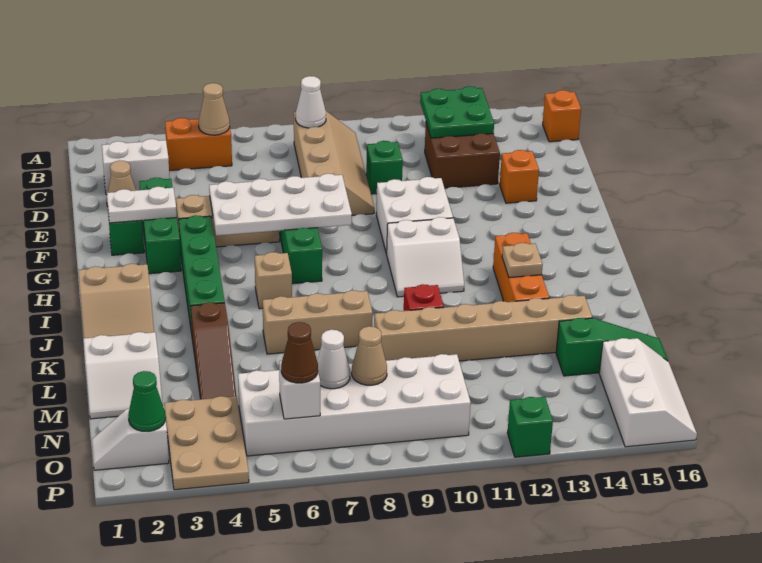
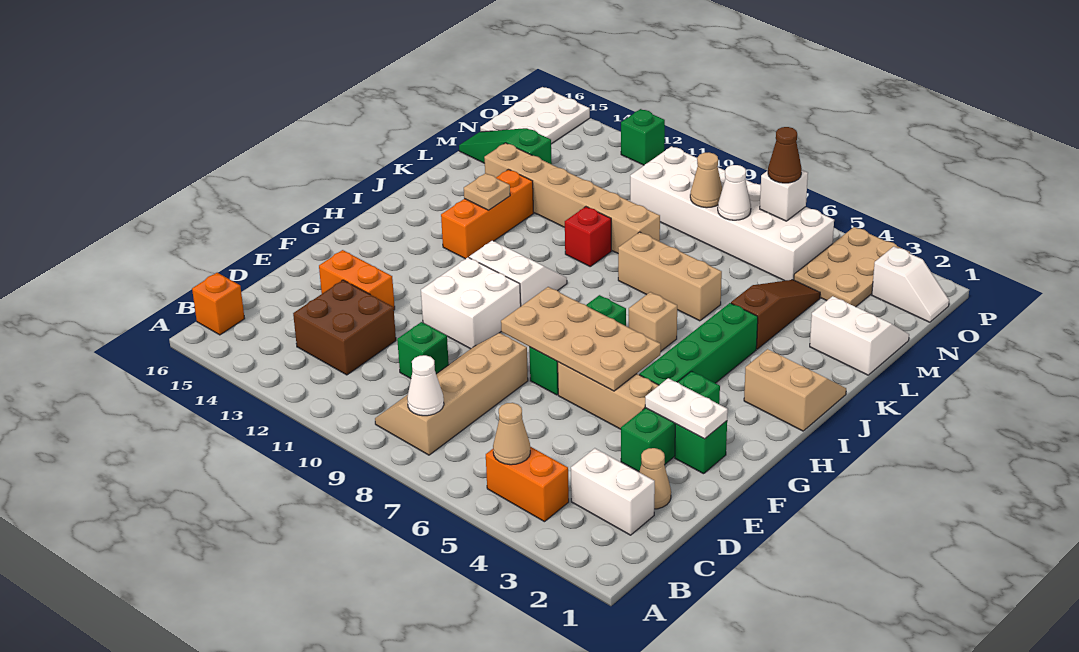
green plate B12:C13 level 2 -> none
orange brick E14 level 1 -> orange brick E13:E14 level 1
white plate F5:G8 level 2 -> tan plate F5:G8 level 2
white slope N15:P16 level 1 top 15 -> white plate N15:P16 level 1
green cone O2 level 2 -> none

